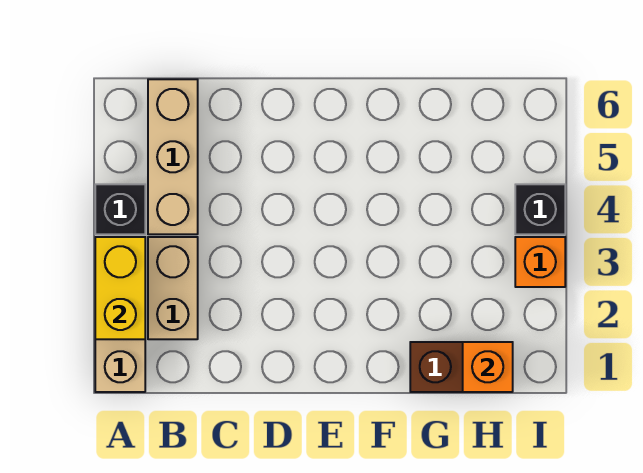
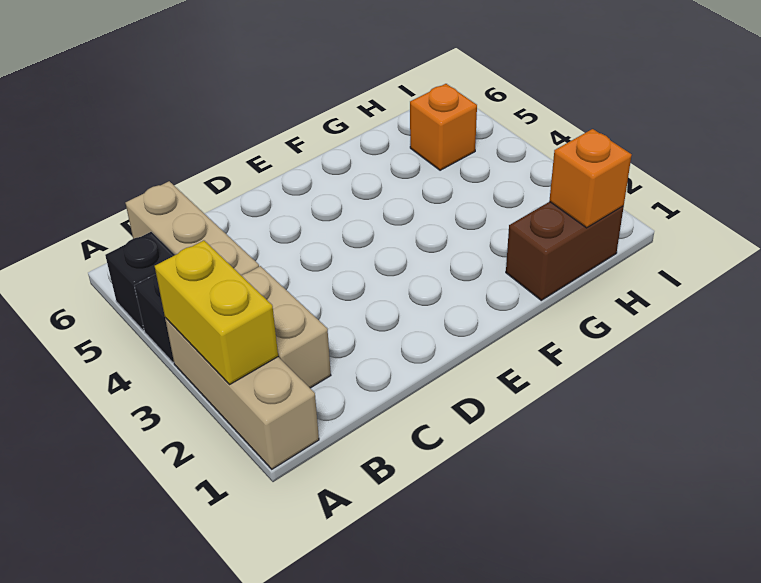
orange brick I3 level 1 -> orange brick H5 level 1
black brick I4 level 1 -> black brick A5 level 1

